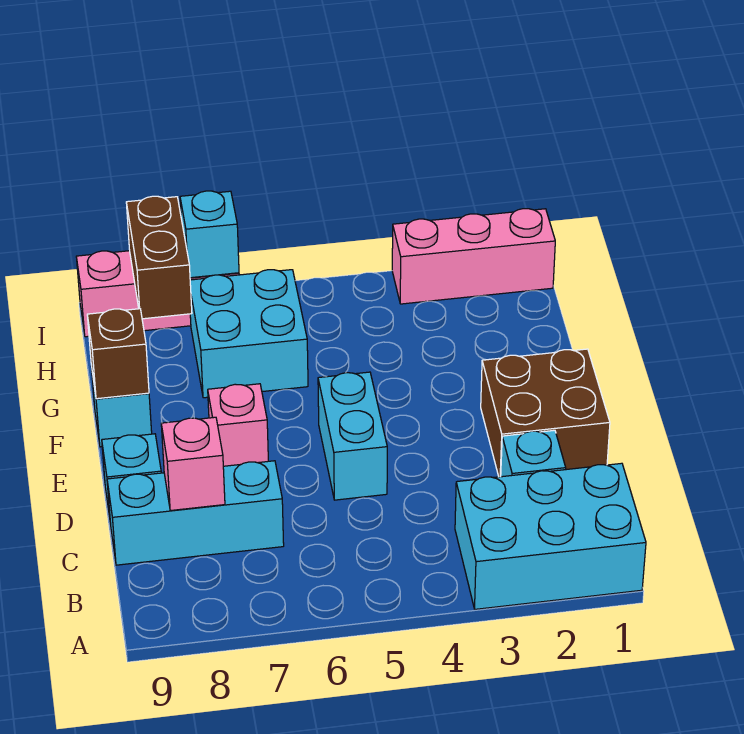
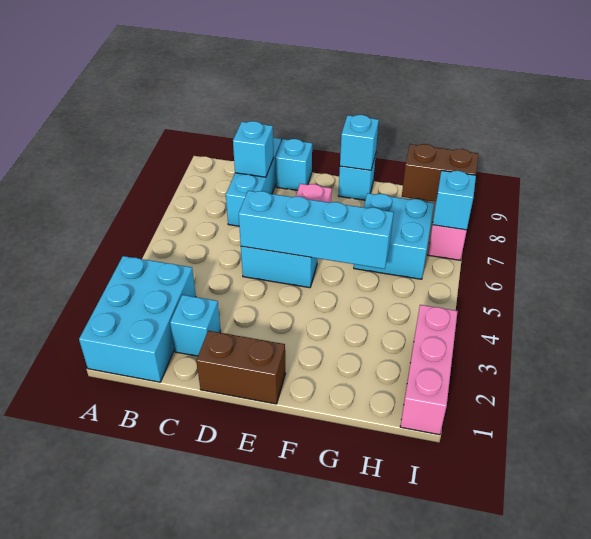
pink brick C8 level 2 -> cyan brick C8 level 2
brown brick D1:E2 level 1 -> brown brick D1:E1 level 1
none -> cyan brick D5:G5 level 2
brown brick F9 level 2 -> cyan brick F9 level 2

